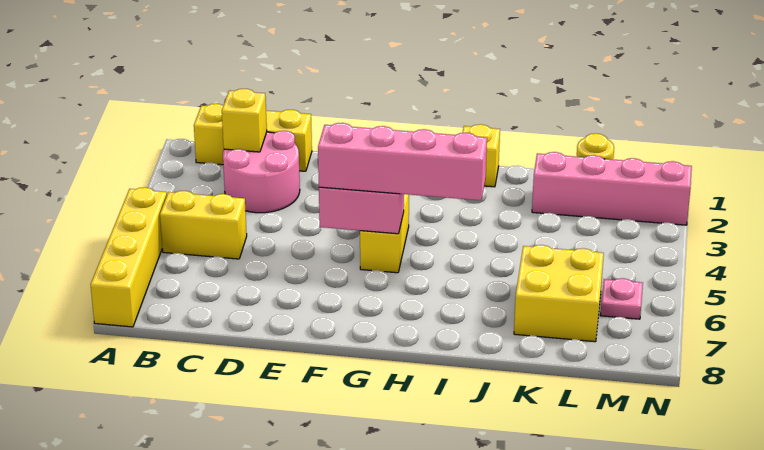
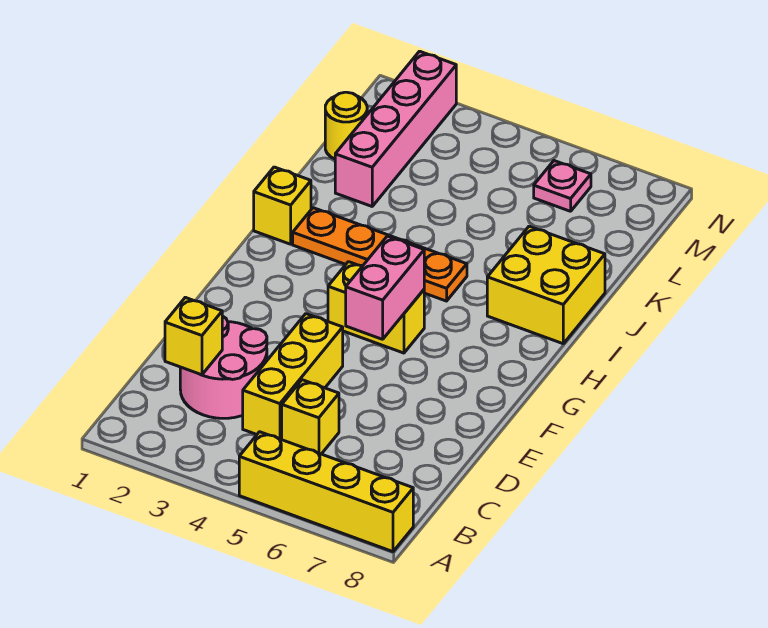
yellow brick B1:D1 level 1 -> yellow brick C4:E4 level 1
yellow brick B5:C5 level 1 -> yellow brick C5 level 1
pink brick F5:I5 level 3 -> none
none -> orange plate I2:I5 level 1
yellow brick K6:L7 level 1 -> yellow brick I7:J8 level 1

